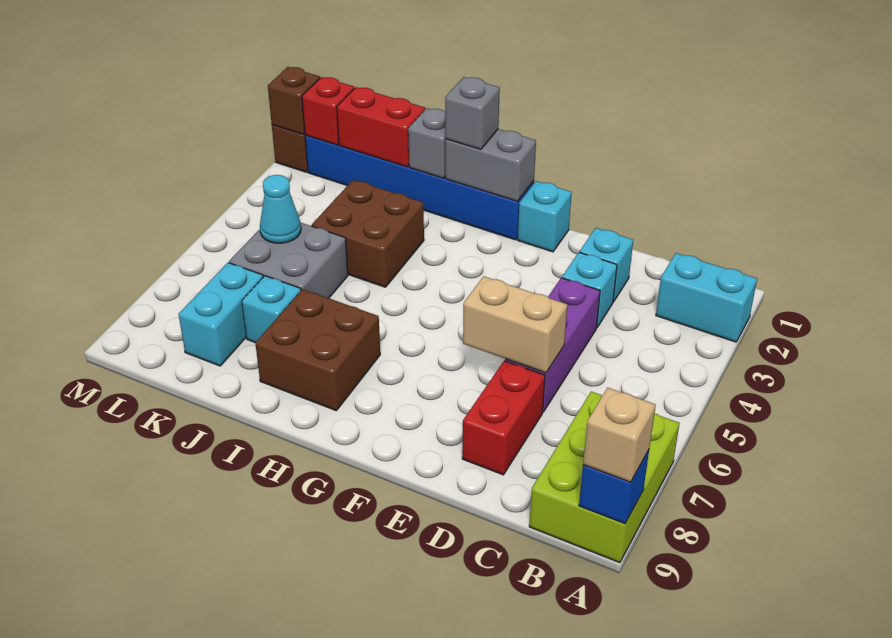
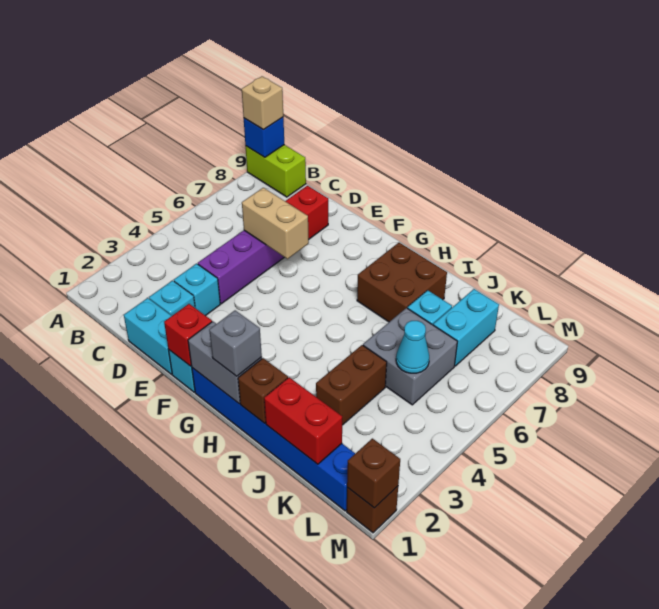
cyan brick A2:B2 level 1 -> cyan brick D1:E1 level 1
lime brick A7:B9 level 1 -> lime brick A9:B9 level 1
grey brick I1 level 2 -> brown brick I1 level 2
brown brick I3:J4 level 1 -> brown brick J3:J4 level 1
red brick L1 level 2 -> red brick F1 level 2

